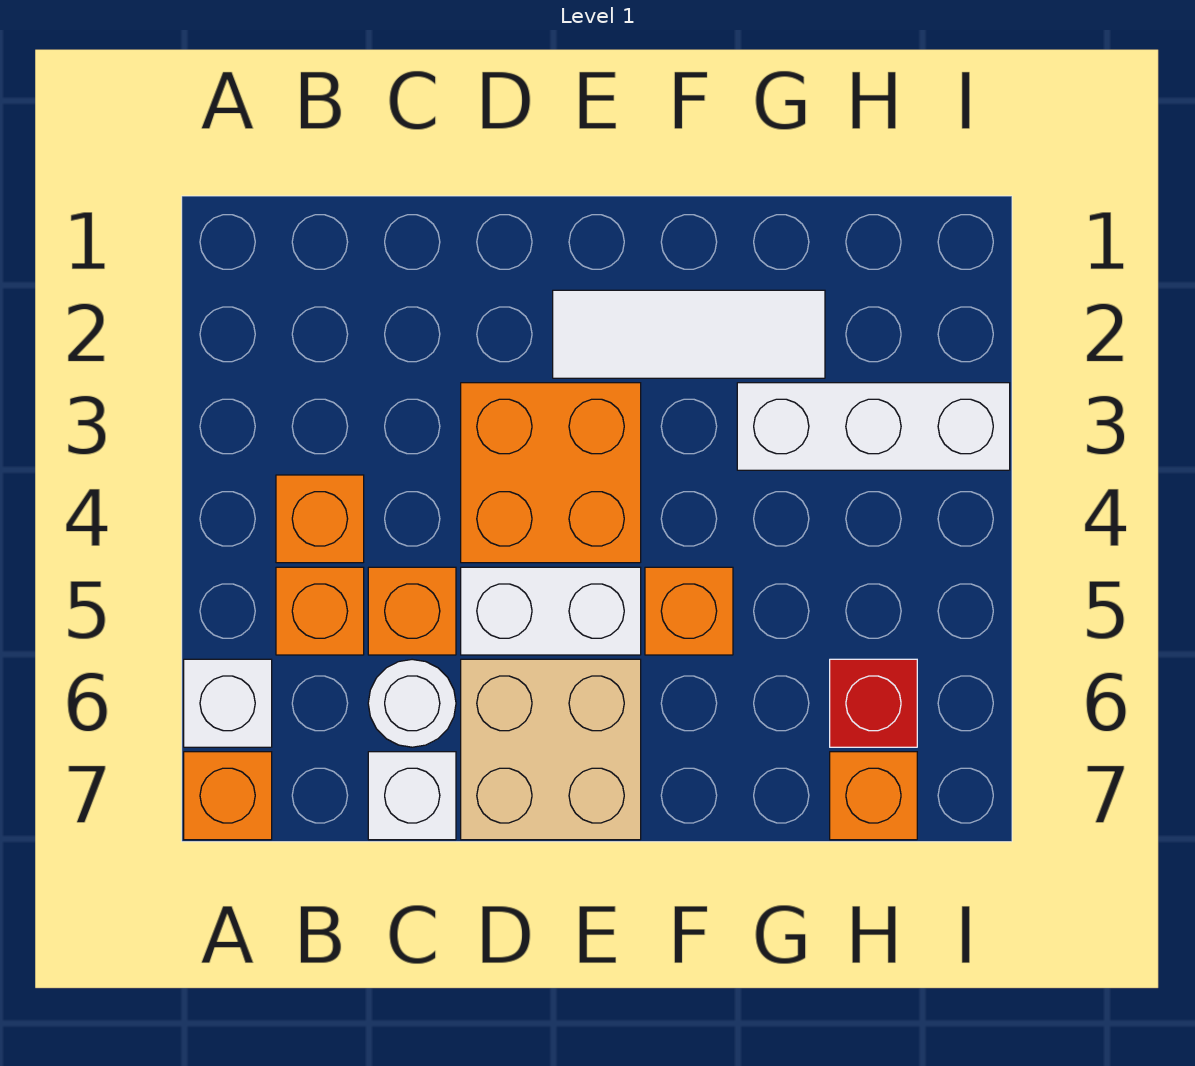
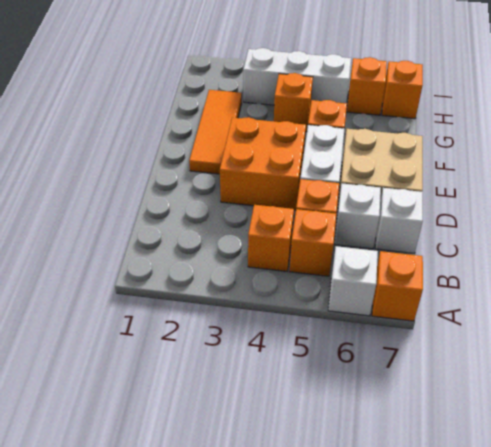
white round brick C6 level 1 -> white brick C6 level 1
white tile E2:G2 level 1 -> orange tile E2:G2 level 1
white brick G3:I3 level 1 -> white brick H3:H5 level 1
none -> orange brick G4 level 1
red brick H6 level 1 -> orange brick H6 level 1

